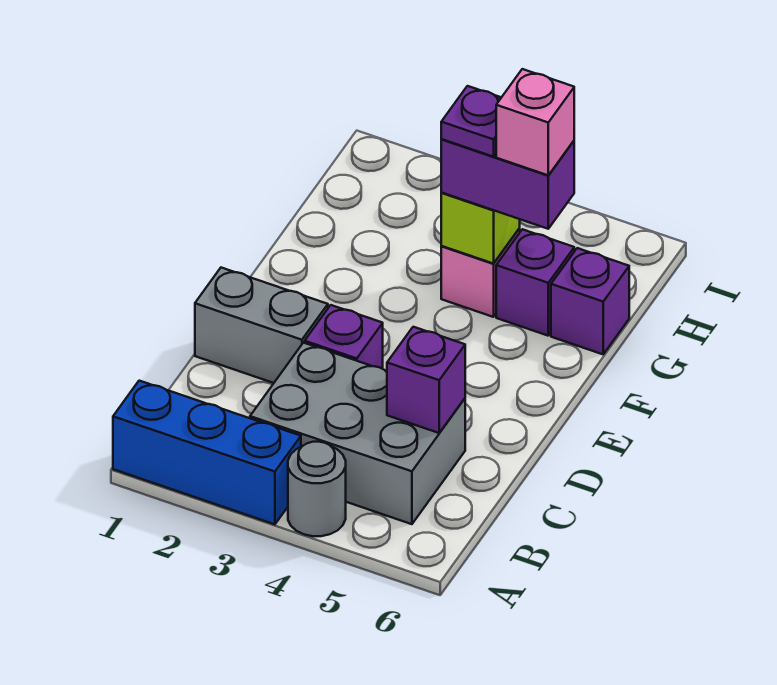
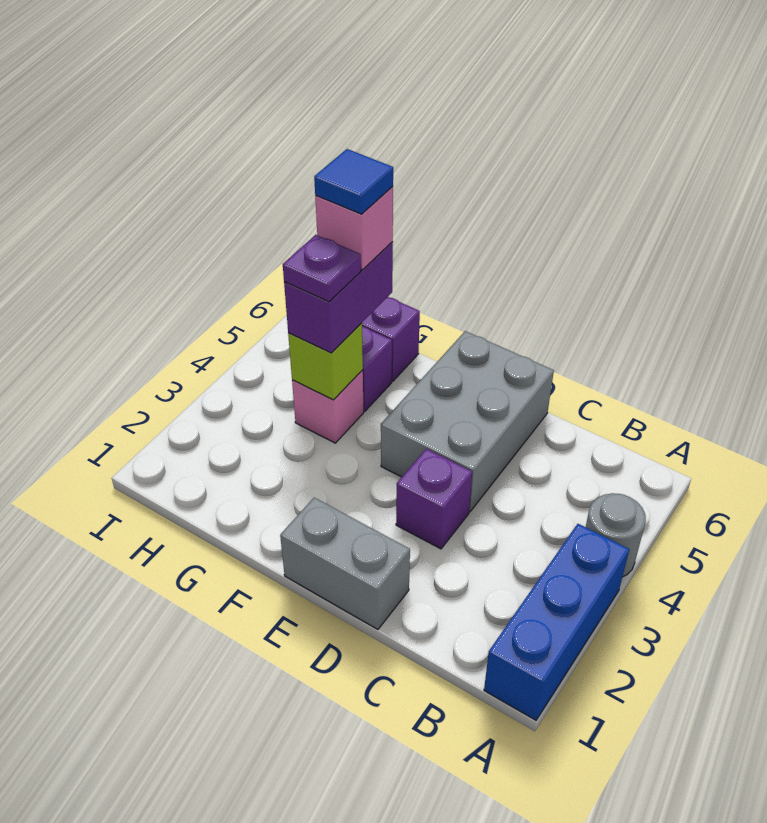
grey brick B3:C5 level 1 -> grey brick D4:E6 level 1
purple brick C5 level 2 -> none
grey brick D1:D2 level 1 -> grey brick D1:E1 level 1
none -> blue tile G5 level 5

